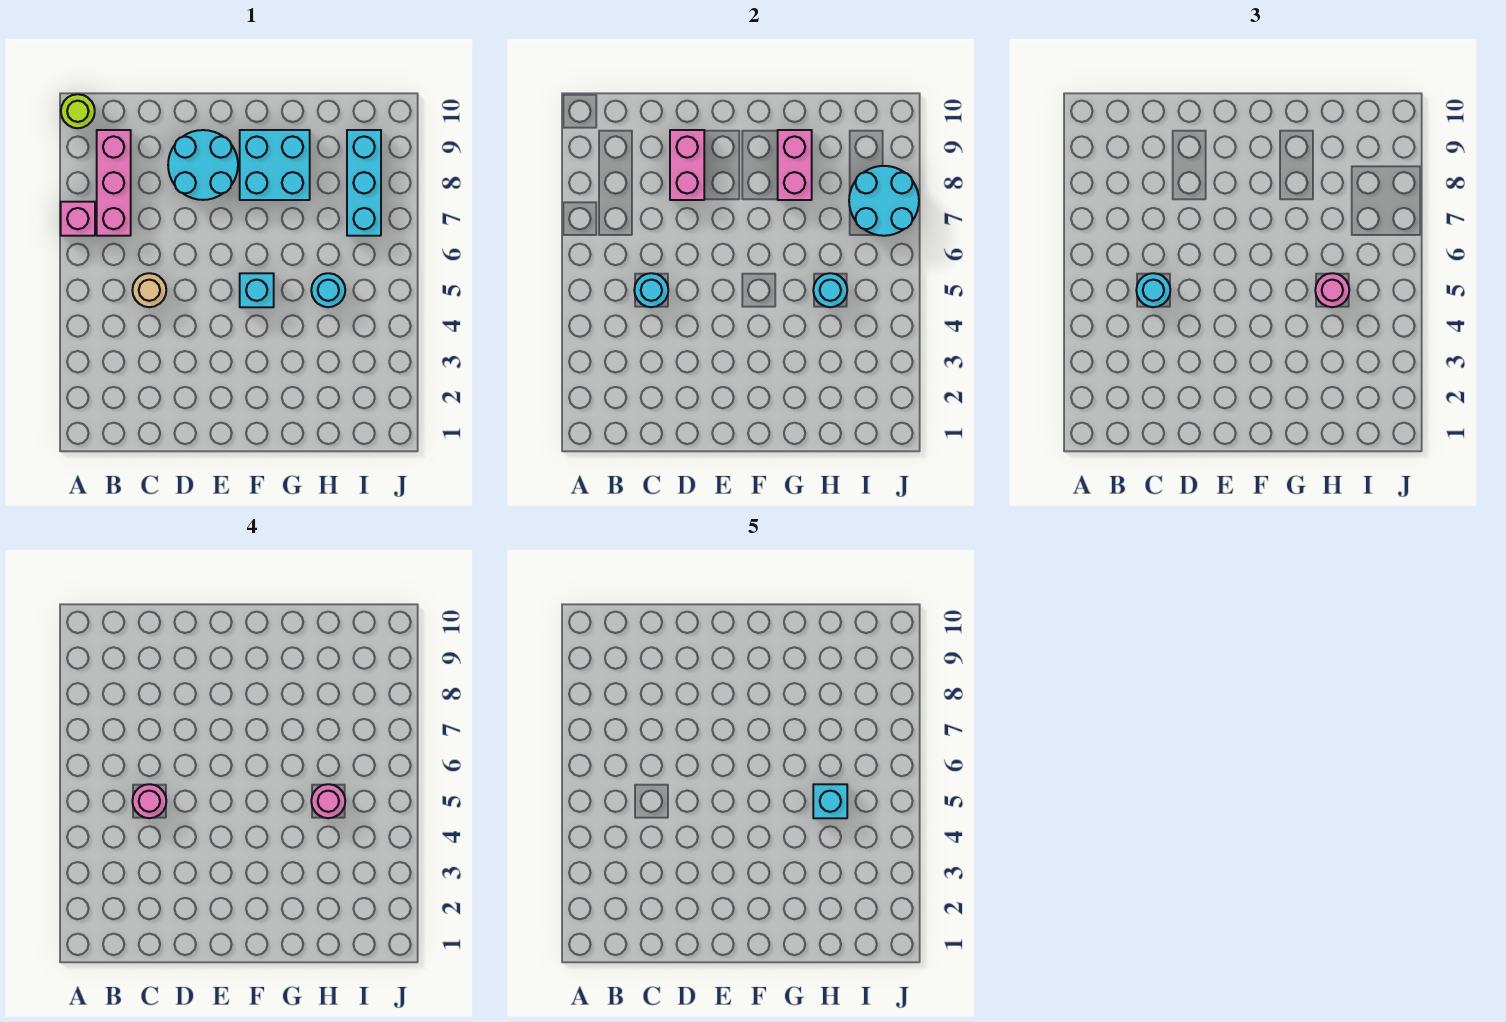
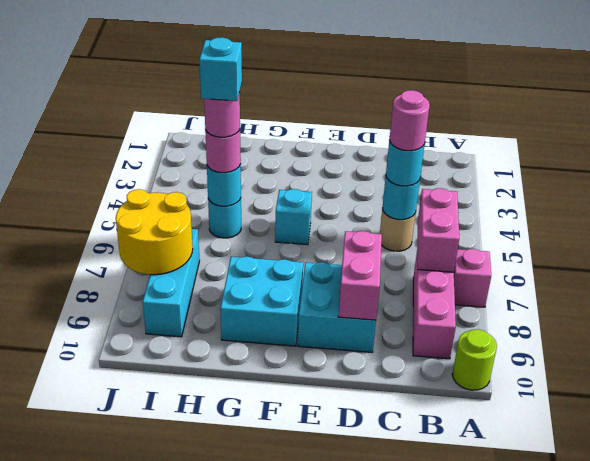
cyan round brick D8:E9 level 1 -> cyan brick D8:E9 level 1
pink brick G8:G9 level 2 -> pink brick B6:B7 level 2
cyan round brick I7:J8 level 2 -> yellow round brick I7:J8 level 2

